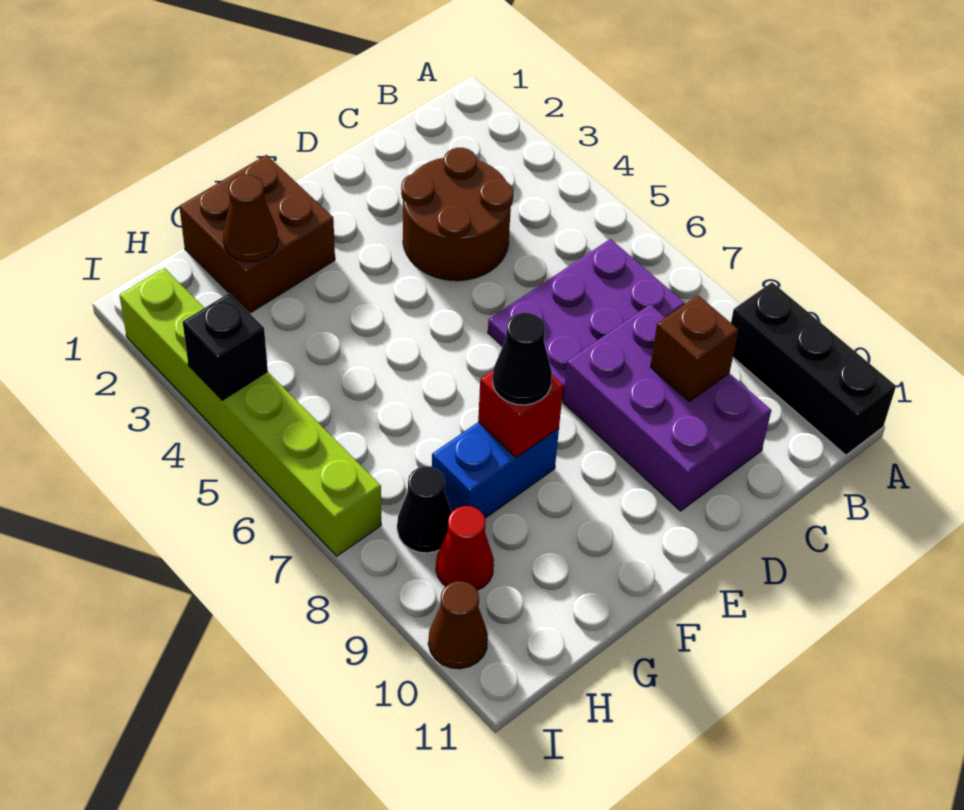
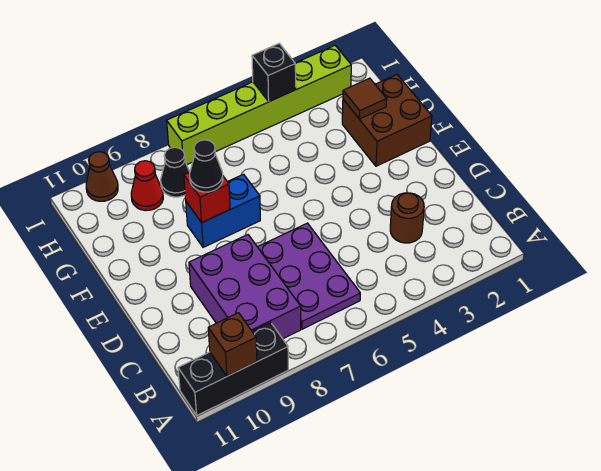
brown round brick C3:D4 level 1 -> brown round brick C3 level 1
purple brick C8:D10 level 1 -> purple brick B8:D9 level 1
brown brick C9 level 2 -> brown brick A10 level 2
blue brick F8:G8 level 1 -> blue brick F7:F8 level 1
brown cone G2 level 2 -> brown tile G2 level 2

